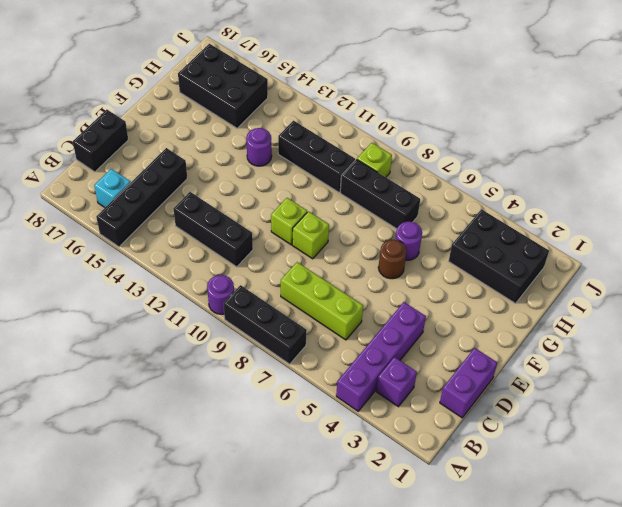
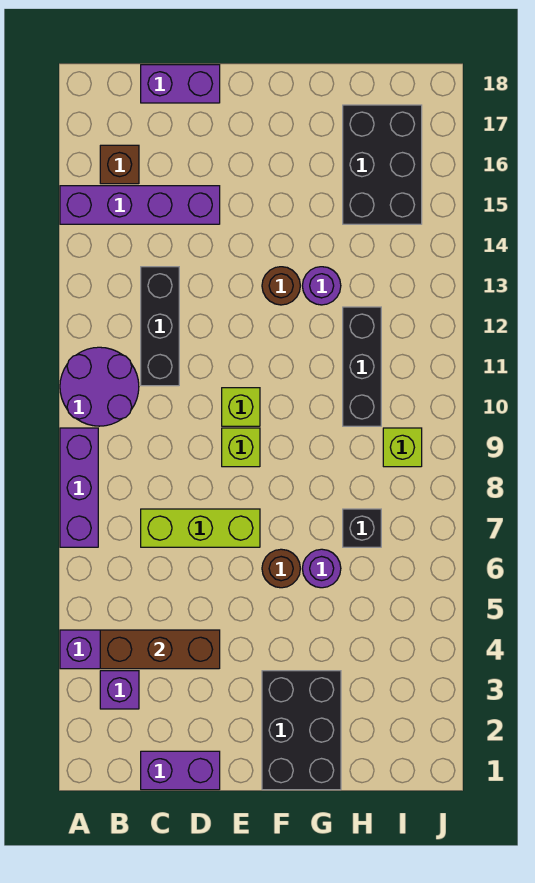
black brick A7:A9 level 1 -> purple brick A7:A9 level 1
purple round brick A10 level 1 -> purple round brick A10:B11 level 1
black brick A15:D15 level 1 -> purple brick A15:D15 level 1
none -> brown brick B4:D4 level 2
cyan brick B16 level 1 -> brown brick B16 level 1
lime brick C6:C8 level 1 -> lime brick C7:E7 level 1
black brick C18:D18 level 1 -> purple brick C18:D18 level 1
none -> brown round brick F13 level 1
black brick H2:I4 level 1 -> black brick F1:G3 level 1
black brick H7:H9 level 1 -> black brick H7 level 1

